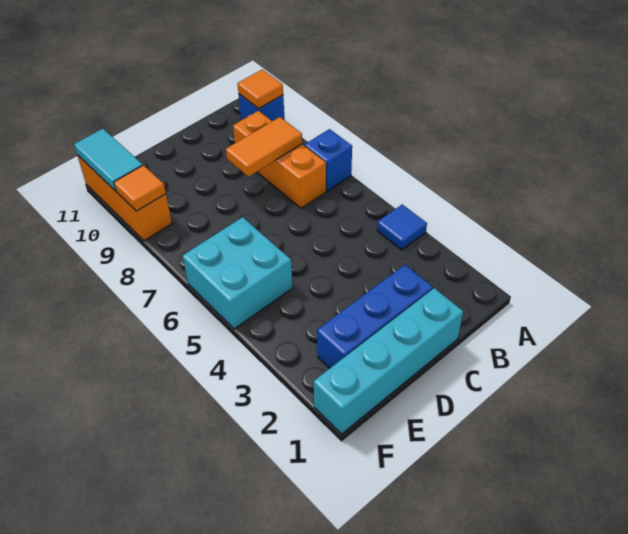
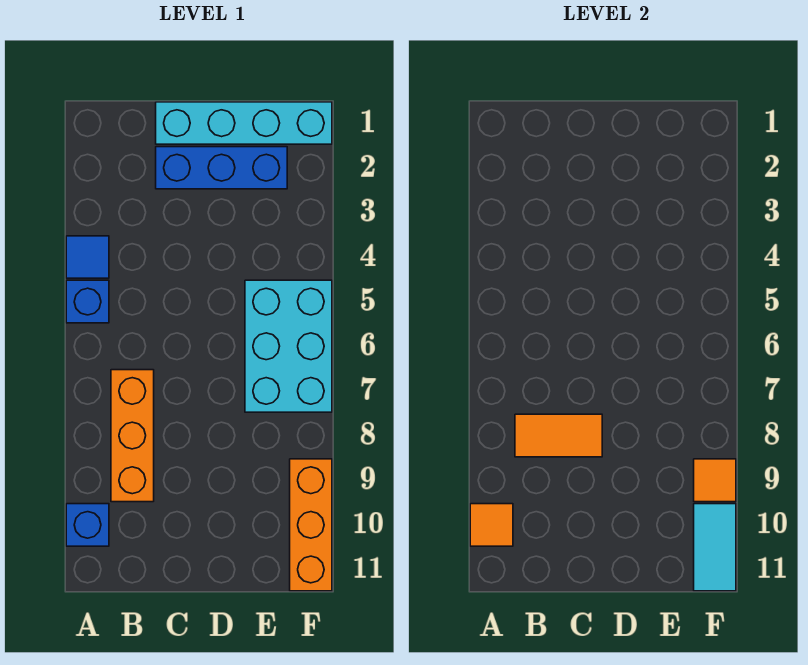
blue brick A7 level 1 -> blue brick A5 level 1
cyan brick E5:F6 level 1 -> cyan brick E5:F7 level 1

